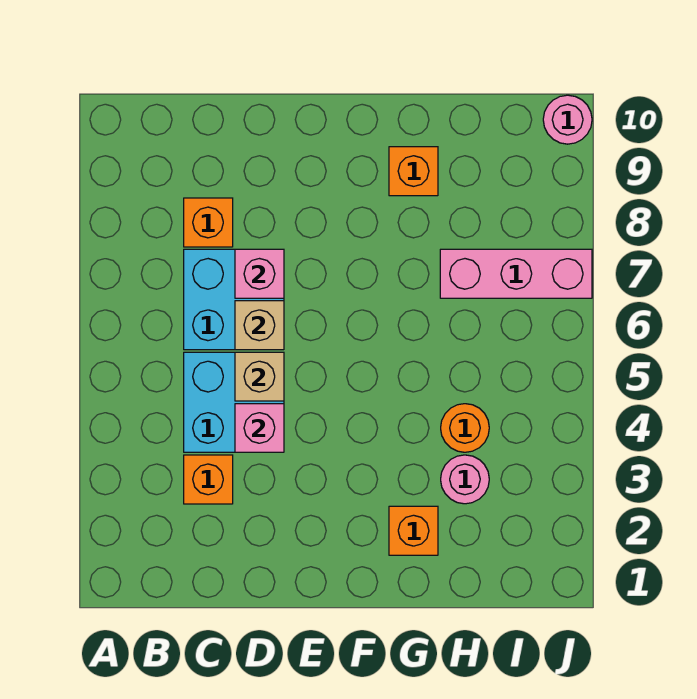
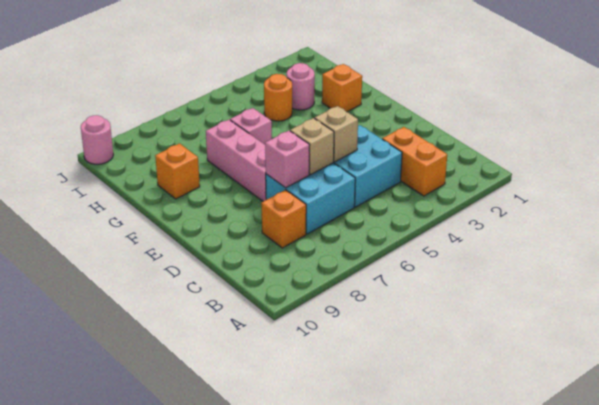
orange brick C3 level 1 -> orange brick B3:C3 level 1
pink brick D4 level 2 -> pink brick G6 level 1
pink brick H7:J7 level 1 -> pink brick E7:G7 level 1

